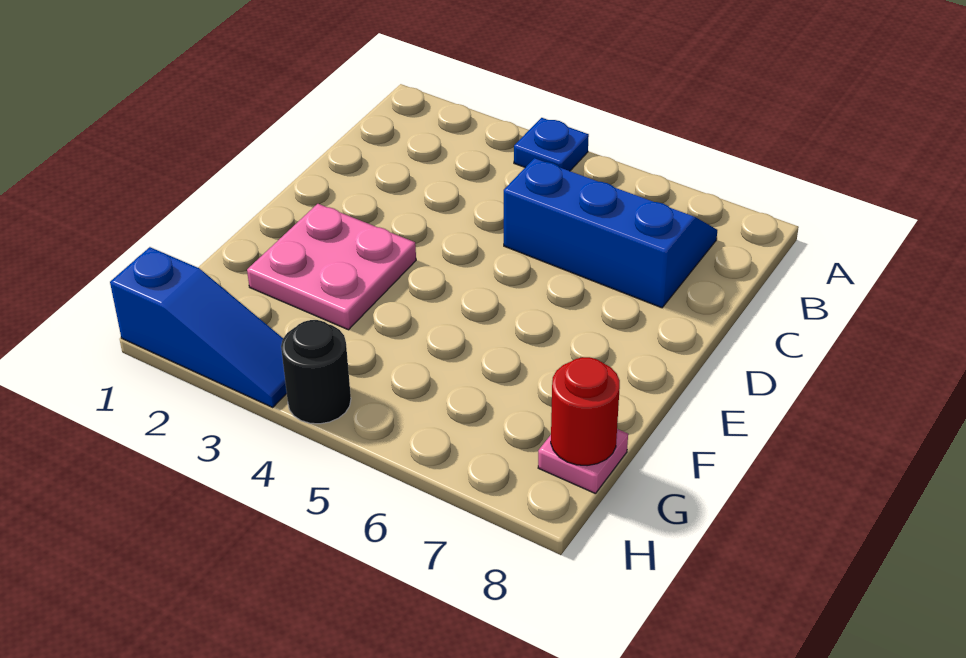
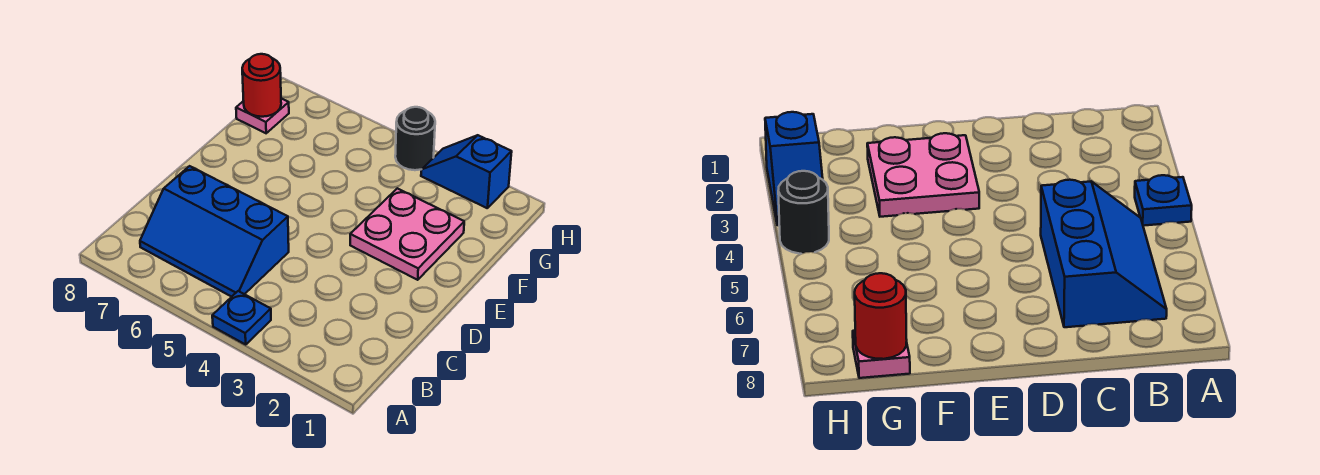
blue slope H1:H3 level 1 top 1 -> blue slope H2:H3 level 1 top 2

